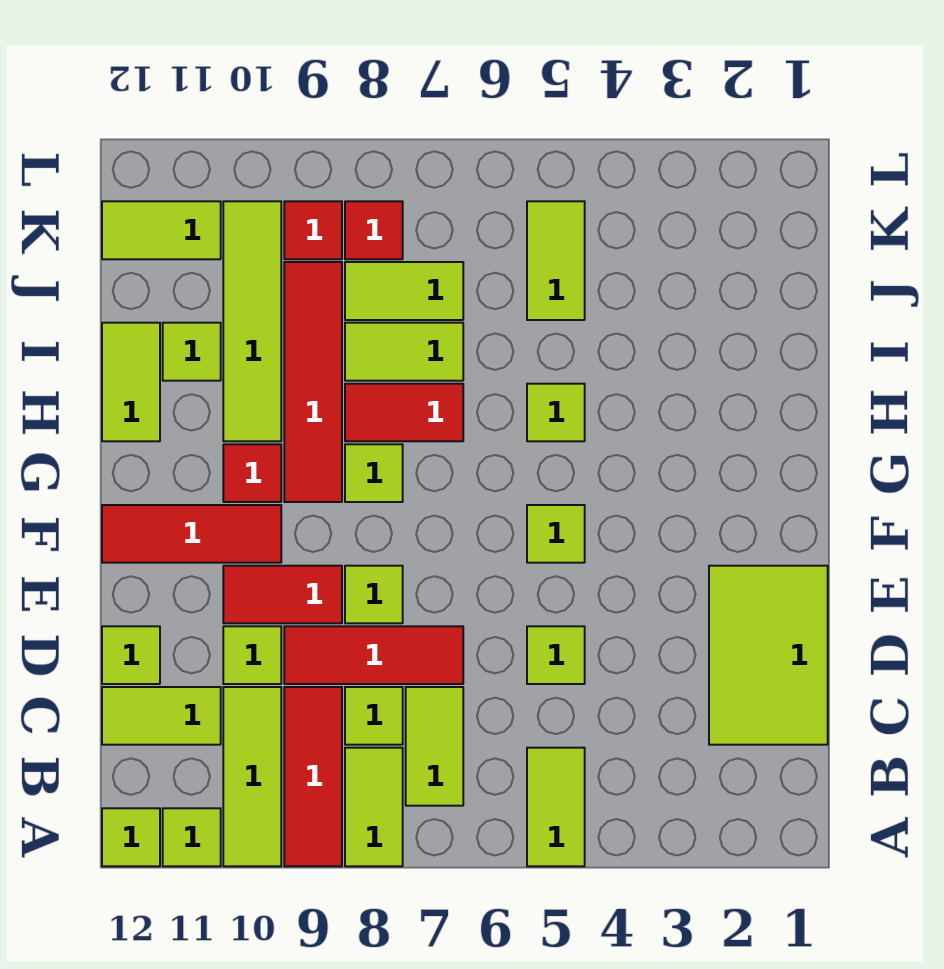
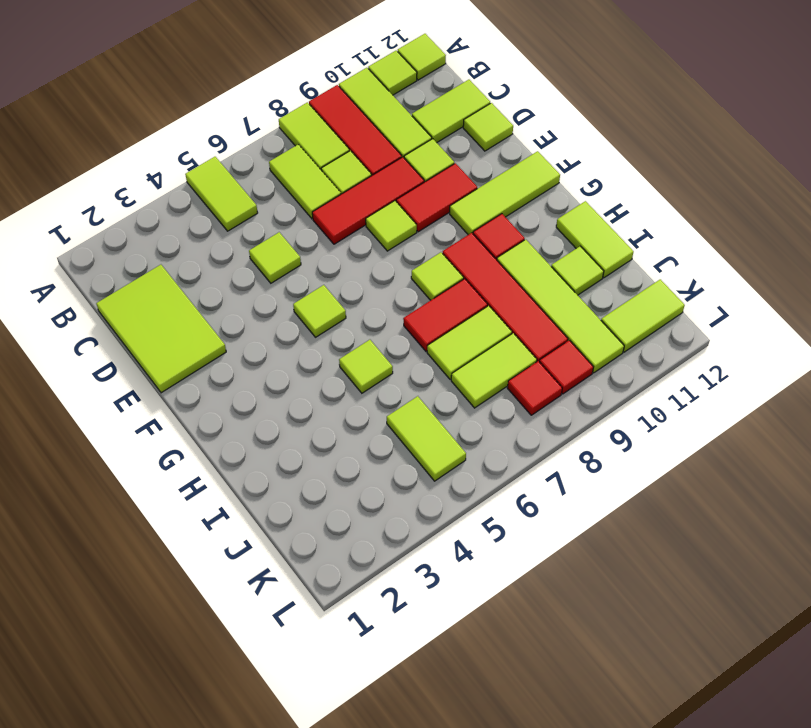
red tile F10:F12 level 1 -> lime tile F10:F12 level 1

